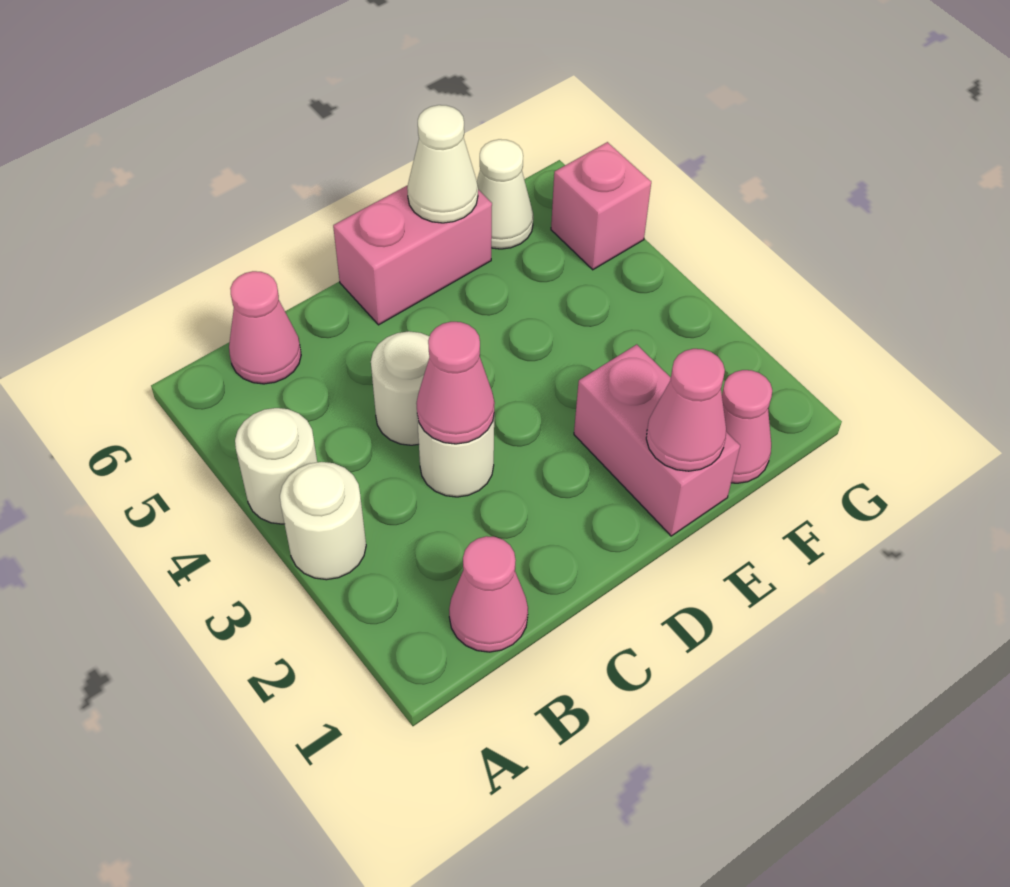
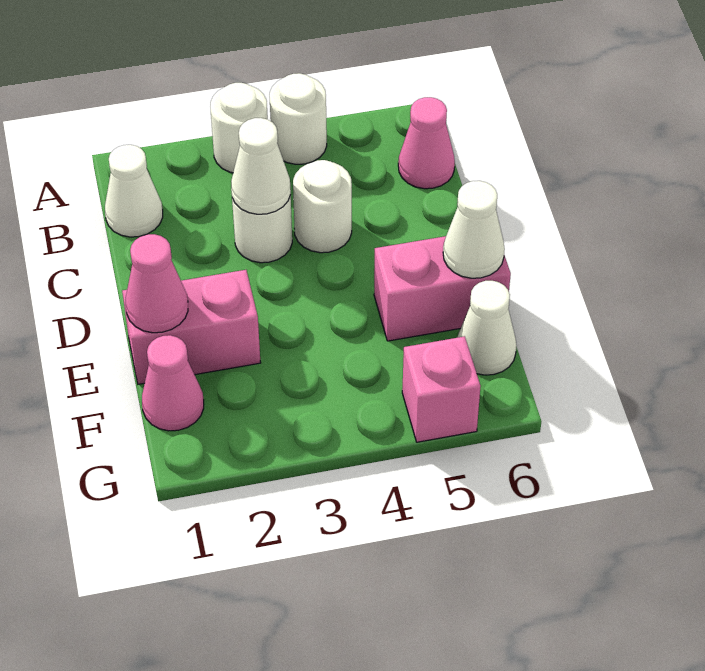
pink cone B1 level 1 -> white cone B1 level 1
pink cone C3 level 2 -> white cone C3 level 2
pink brick D6:E6 level 1 -> pink brick E5:E6 level 1

